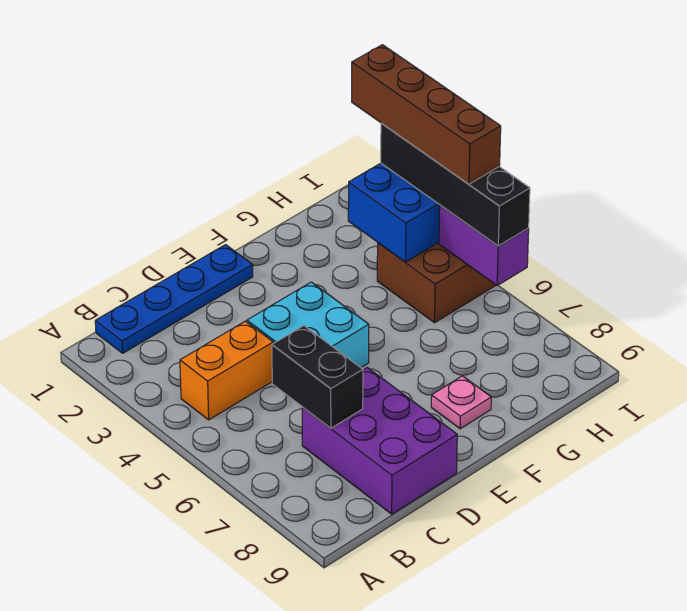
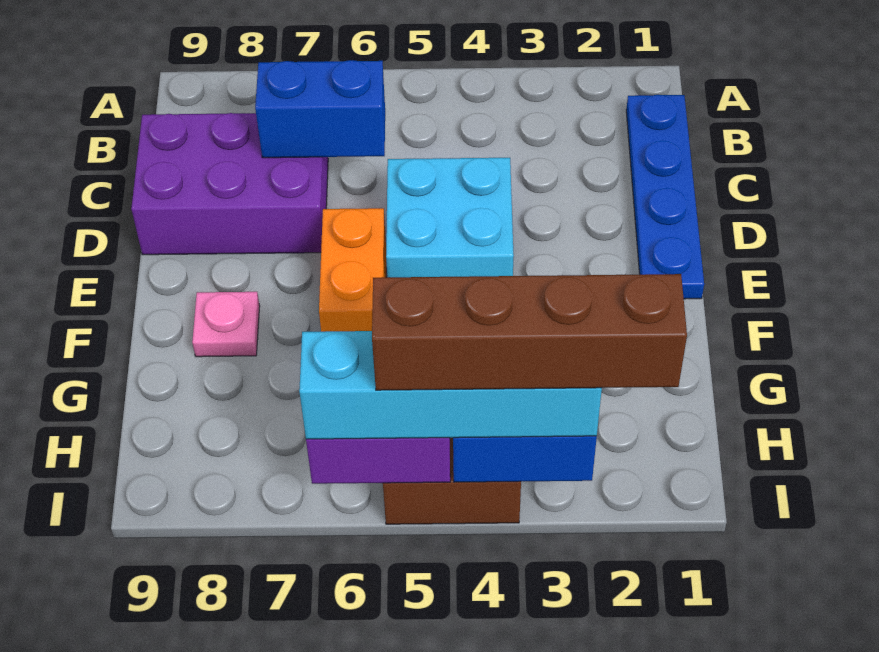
orange brick B4:C4 level 1 -> orange brick E6:F6 level 1
black brick C6:C7 level 2 -> blue brick C6:C7 level 2
black brick I3:I6 level 3 -> cyan brick I3:I6 level 3

